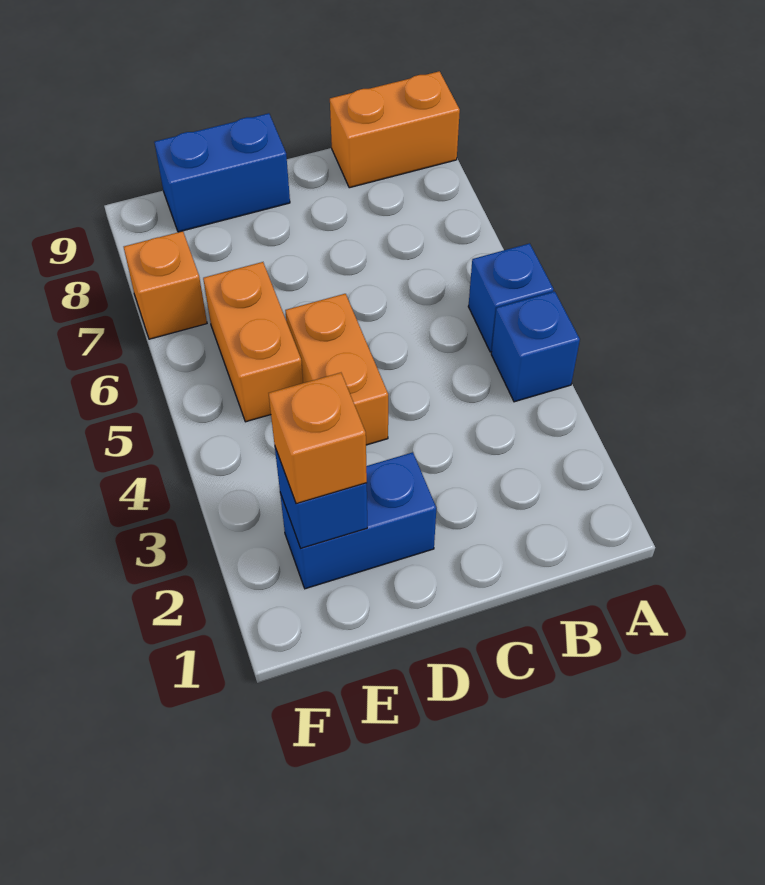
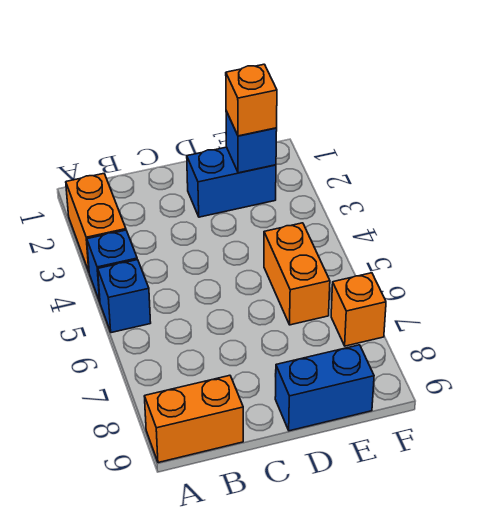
orange brick D4:D5 level 1 -> orange brick A2:A3 level 1

